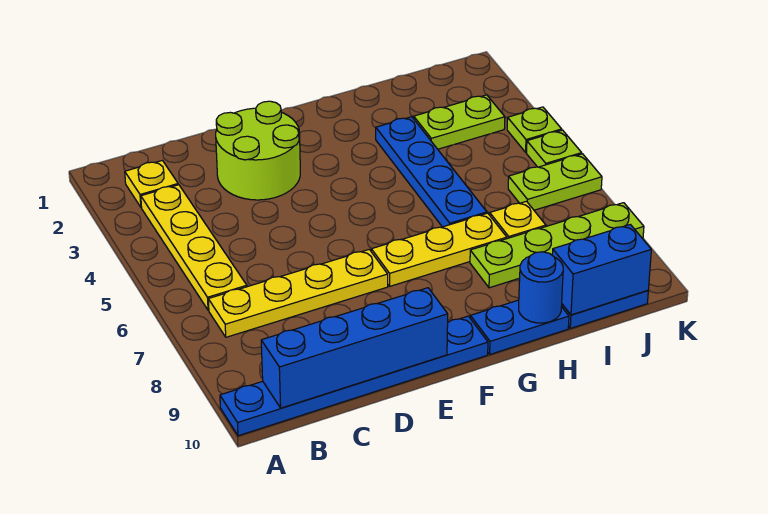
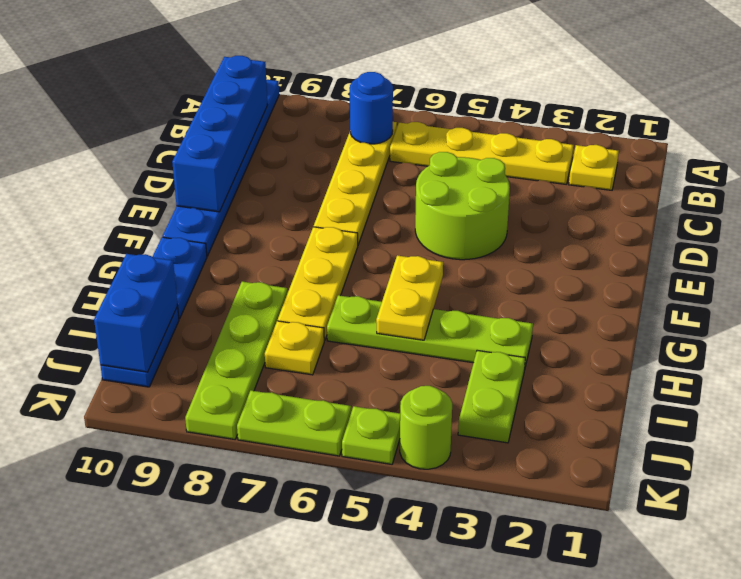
lime round brick D2:E3 level 1 -> lime round brick D4:E5 level 1
none -> yellow plate G5:H5 level 2
blue plate H3:H6 level 1 -> lime plate H3:H6 level 1
blue round brick H10 level 2 -> blue round brick B7 level 2
lime plate J6:K6 level 1 -> lime plate K6:K7 level 1
lime plate K4 level 1 -> lime round brick K4 level 1

